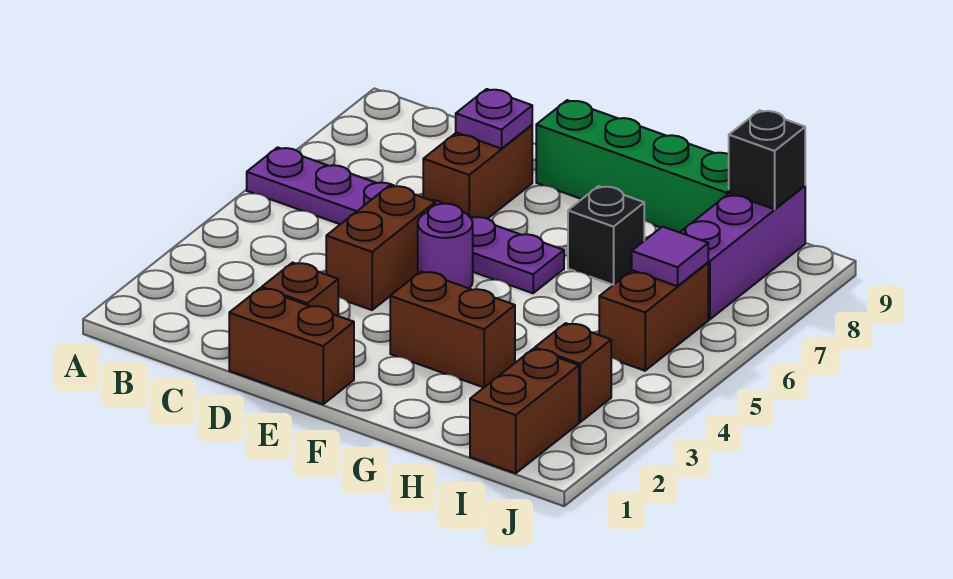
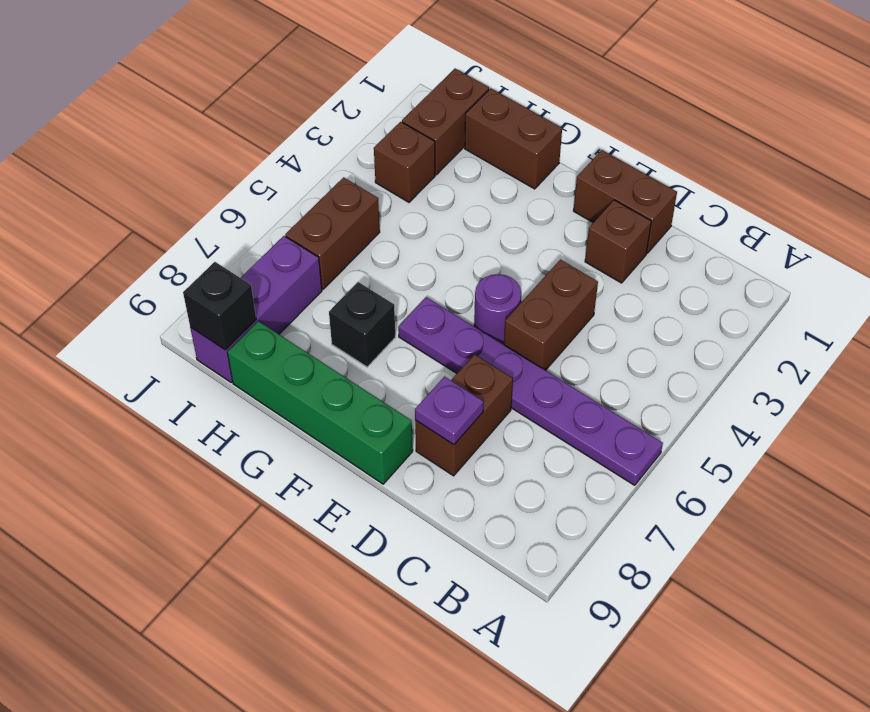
brown brick F3:G3 level 1 -> brown brick G1:H1 level 1
purple tile I6 level 2 -> none

